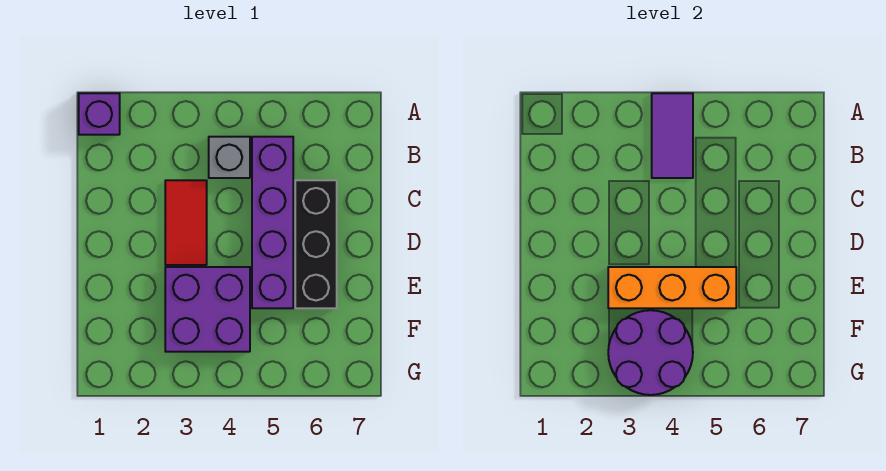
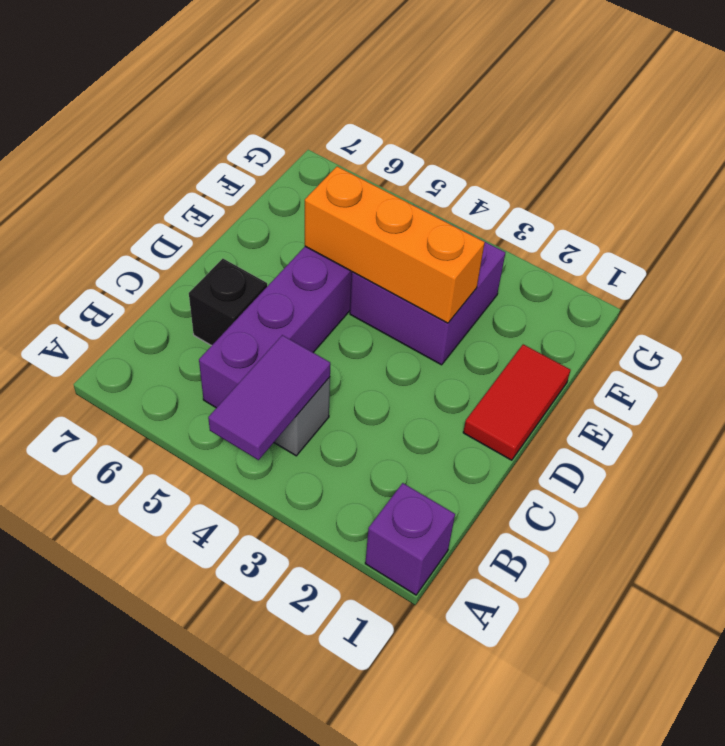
red tile C3:D3 level 1 -> red tile D1:E1 level 1
black brick C6:E6 level 1 -> black brick C6 level 1
purple round brick F3:G4 level 2 -> none

